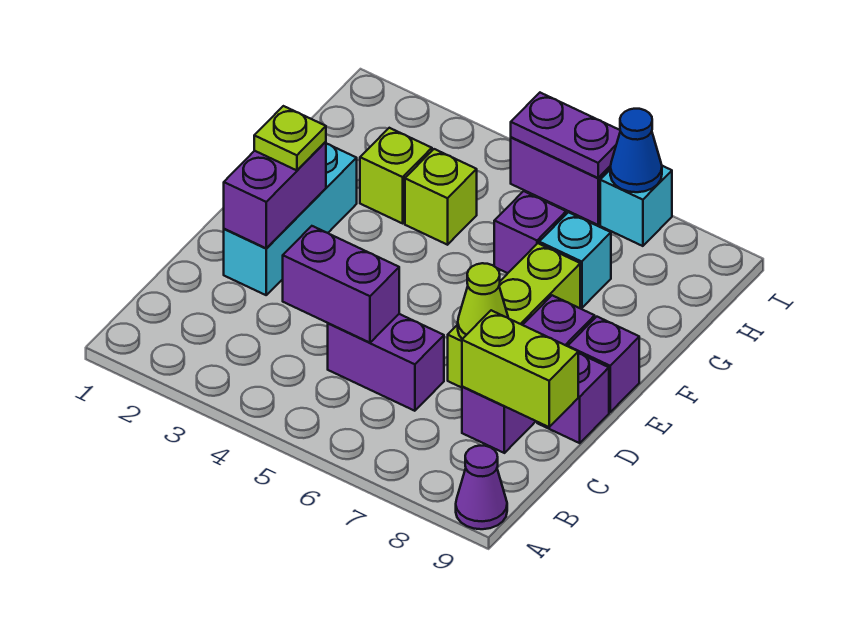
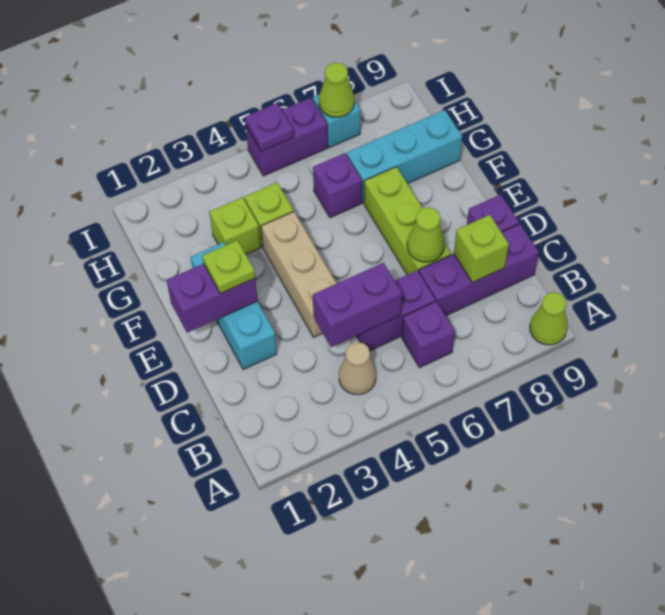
purple cone A9 level 1 -> lime cone A9 level 1
none -> tan cone B4 level 1
purple brick C8:E8 level 1 -> purple brick C7:C9 level 1
lime brick C8:C9 level 2 -> lime brick C8 level 2
purple brick D2:E2 level 2 -> purple brick E1:E2 level 2
none -> tan brick D4:F4 level 1
purple brick E9 level 1 -> purple brick B6 level 1
cyan brick G7 level 1 -> cyan brick G7:G9 level 1
purple plate I5:I6 level 2 -> purple plate I5 level 2
blue cone I7 level 2 -> lime cone I7 level 2

